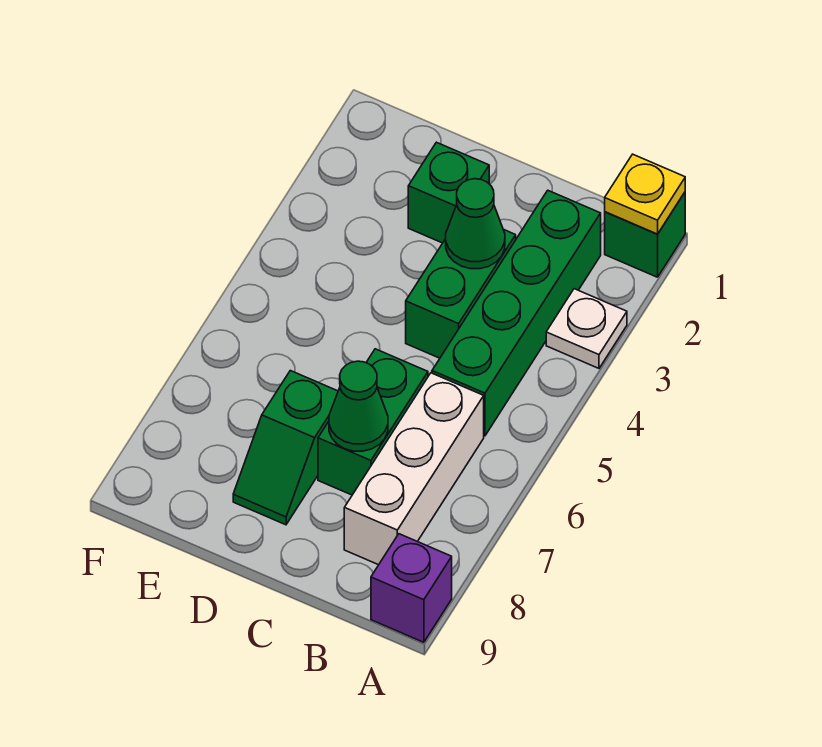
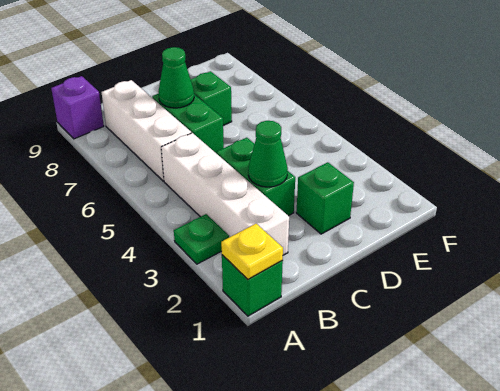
white plate A3 level 1 -> green plate A3 level 1
green brick B2:B5 level 1 -> white brick B2:B5 level 1

